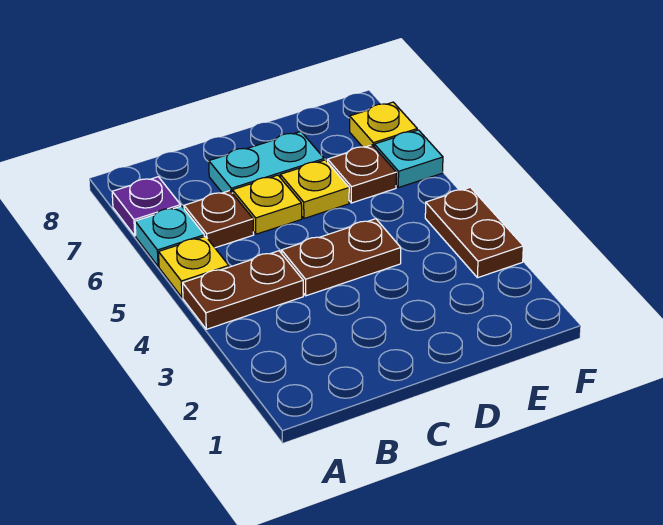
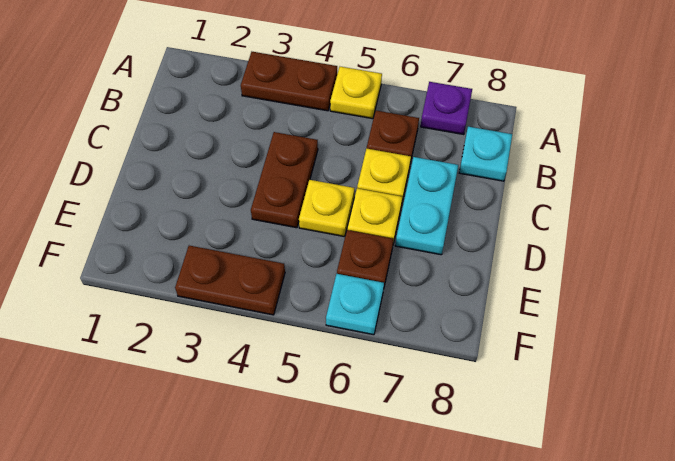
brown plate A4:B4 level 1 -> brown plate A3:A4 level 1
cyan plate A6 level 1 -> cyan plate B8 level 1
yellow plate F7 level 1 -> yellow plate D5 level 1

